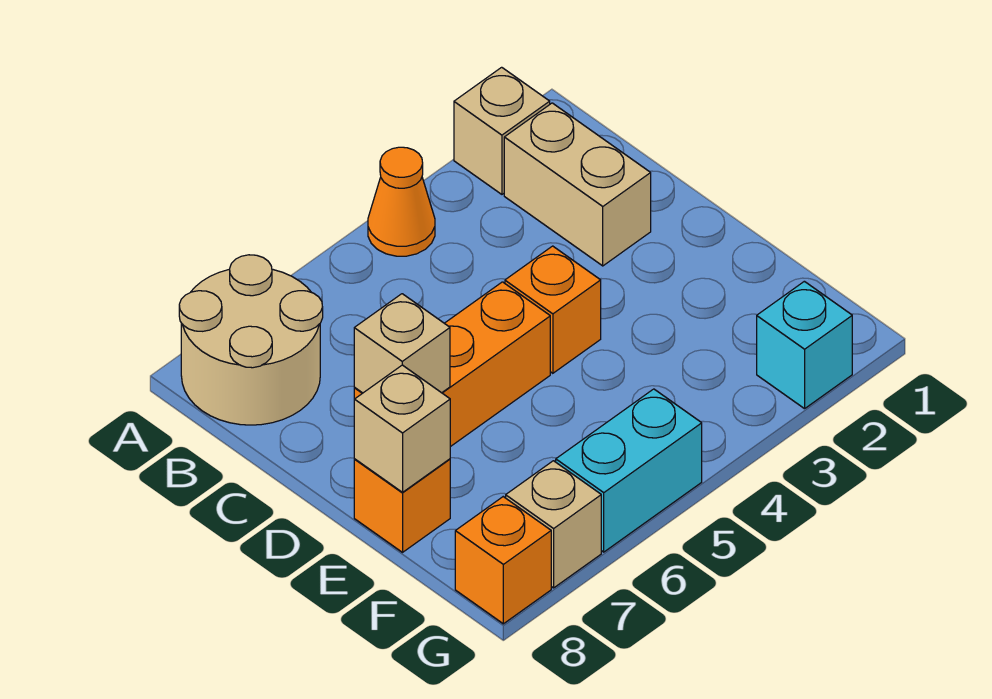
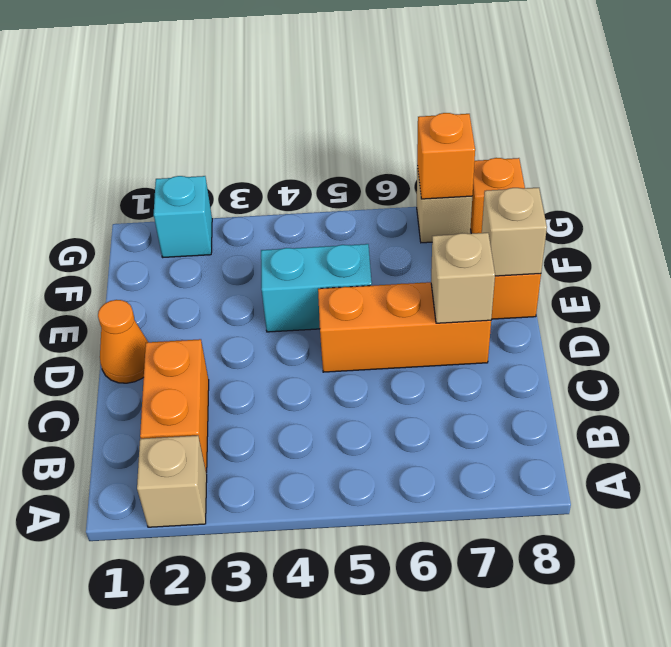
orange cone A4 level 1 -> orange cone D1 level 1
tan round brick A7:B8 level 1 -> none
tan brick B2:C2 level 1 -> orange brick B2:C2 level 1
orange brick D4 level 1 -> orange brick G7 level 2
cyan brick G5:G6 level 1 -> cyan brick E4:E5 level 1

